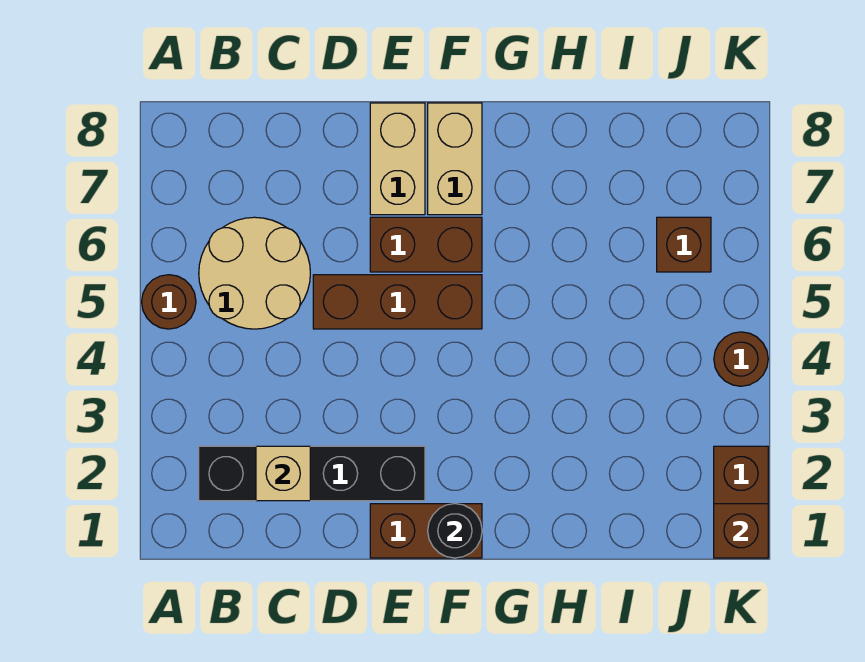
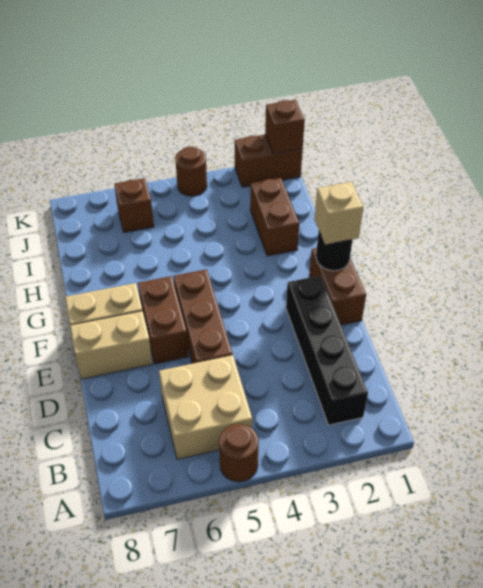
tan round brick B5:C6 level 1 -> tan brick B5:C6 level 1
tan brick C2 level 2 -> tan brick F1 level 3
none -> brown brick H2:I2 level 1

